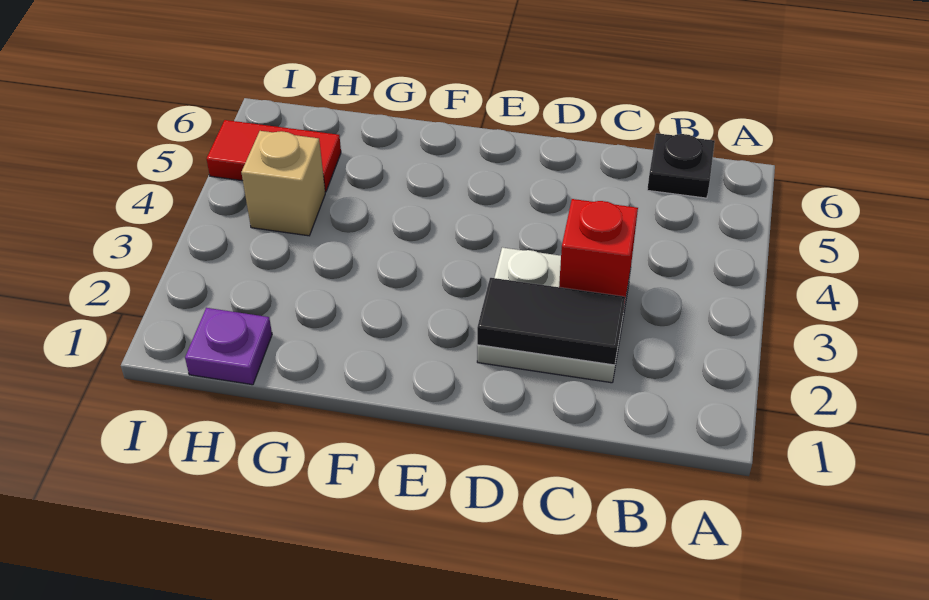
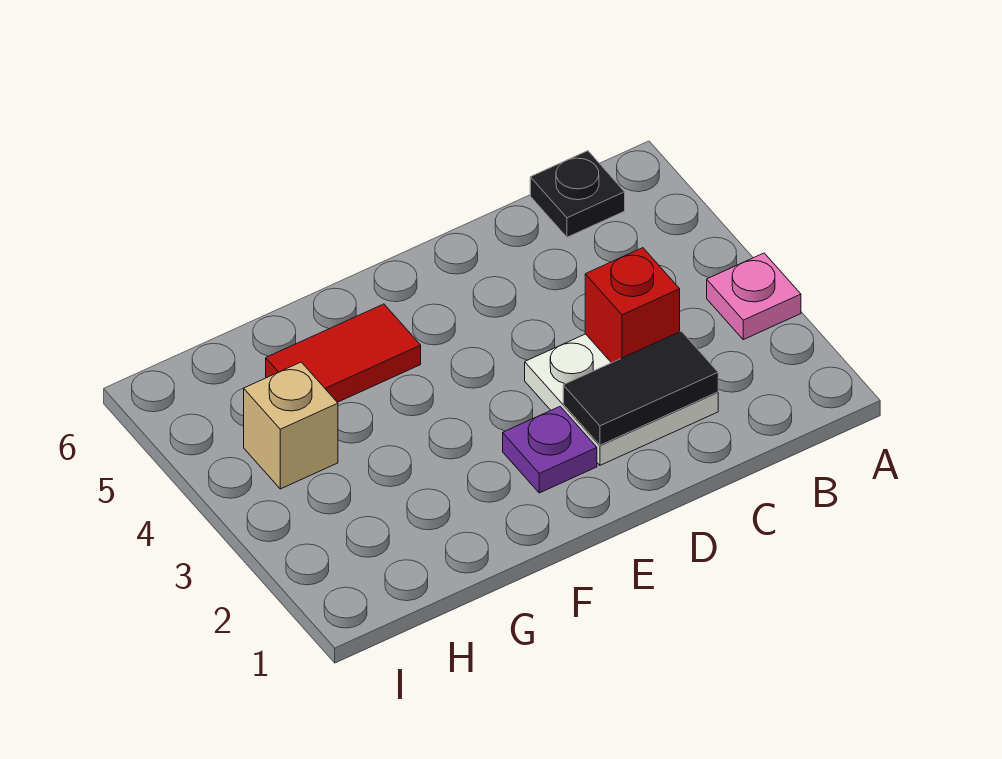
none -> pink plate A3 level 1
purple plate H1 level 1 -> purple plate E2 level 1
red tile H5:I5 level 1 -> red tile F5:G5 level 1

